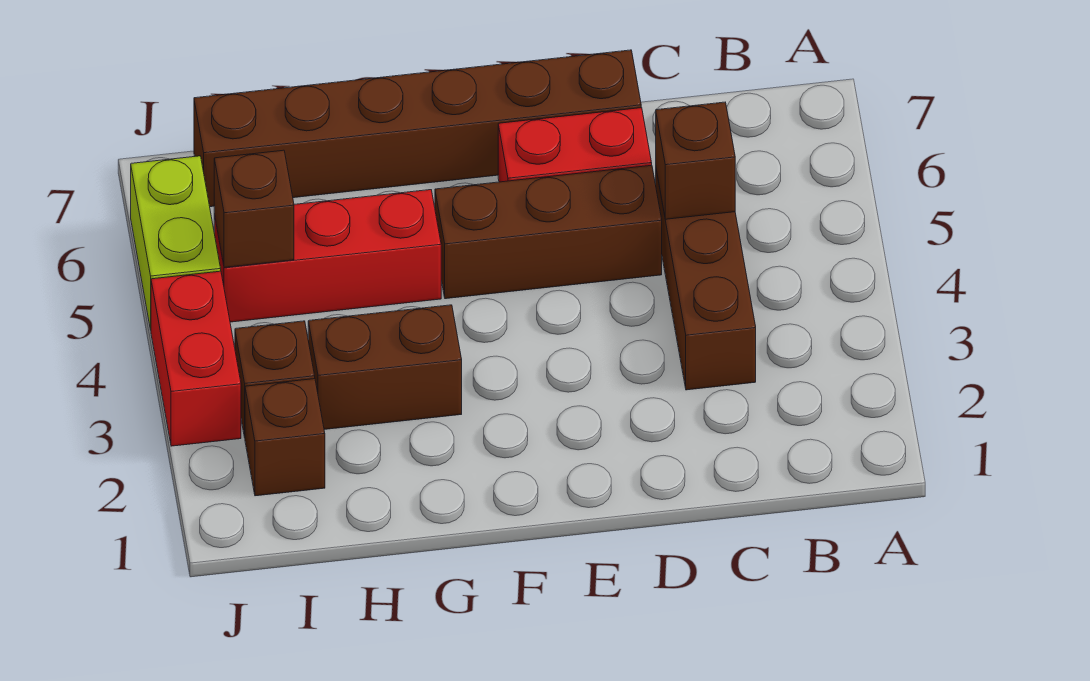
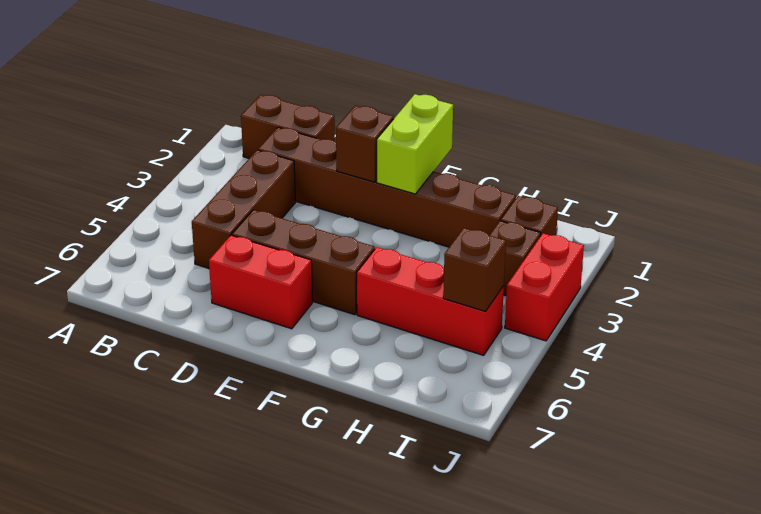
brown brick C5 level 2 -> brown brick E2 level 2
brown brick D7:I7 level 1 -> brown brick C2:H2 level 1
brown brick G3:H3 level 1 -> brown brick B1:C1 level 1
lime brick J5:J6 level 1 -> lime brick F1:F2 level 2

